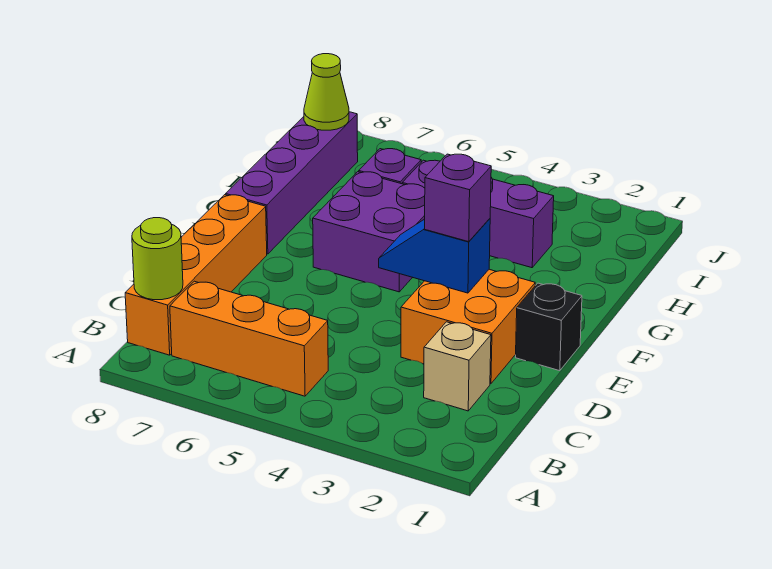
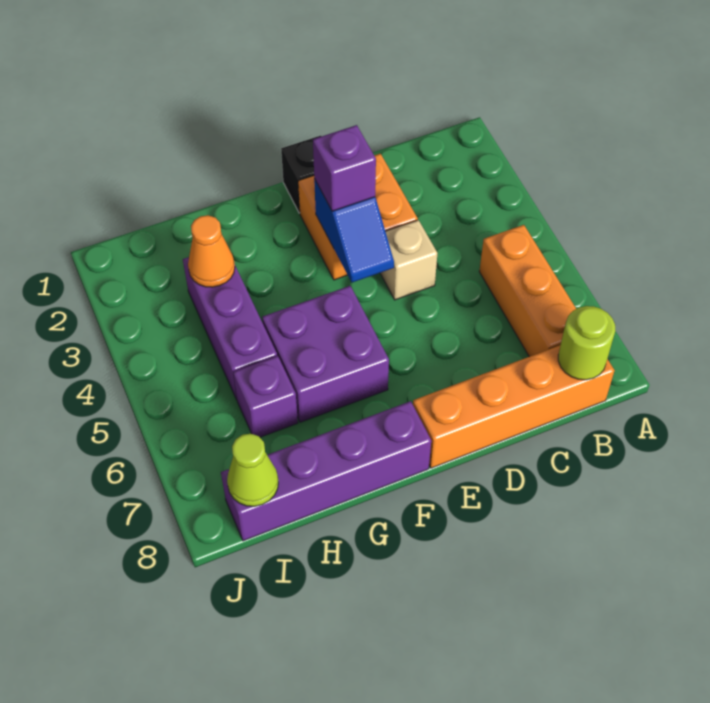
tan brick C2 level 1 -> tan brick D4 level 1
none -> orange cone H3 level 2

